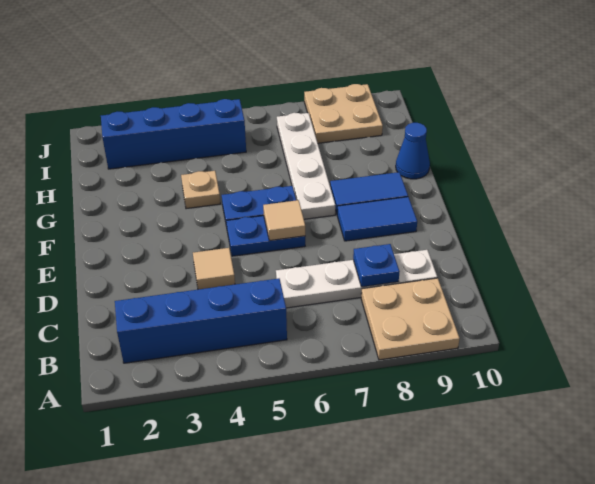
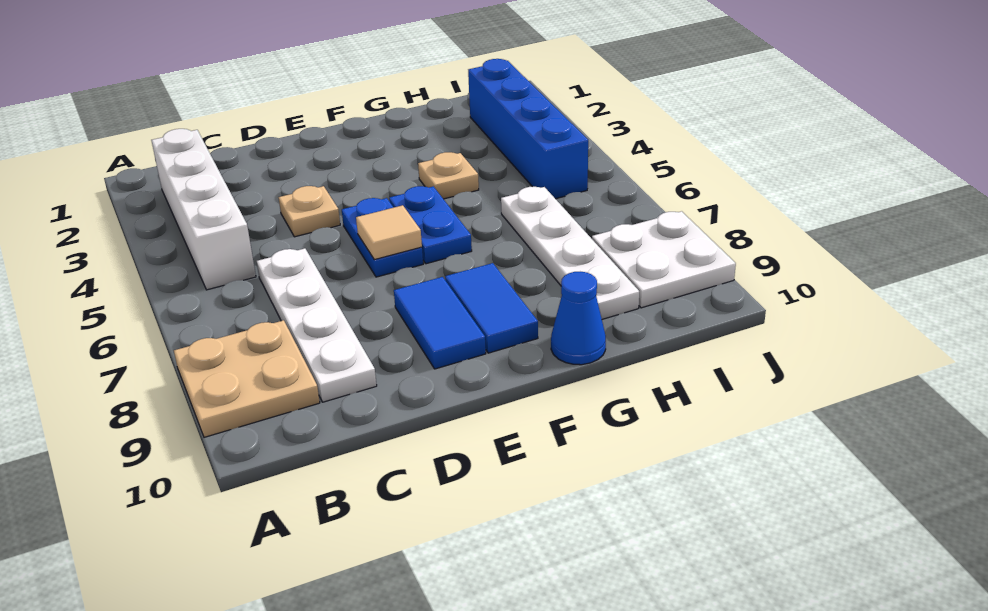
blue brick B2:B5 level 1 -> white brick B2:B5 level 1
blue plate C8 level 2 -> none
tan tile D4 level 1 -> tan plate D4 level 1
white plate F7:I7 level 1 -> white plate H6:H9 level 1
tan plate I8:J9 level 1 -> white plate I8:J9 level 1

